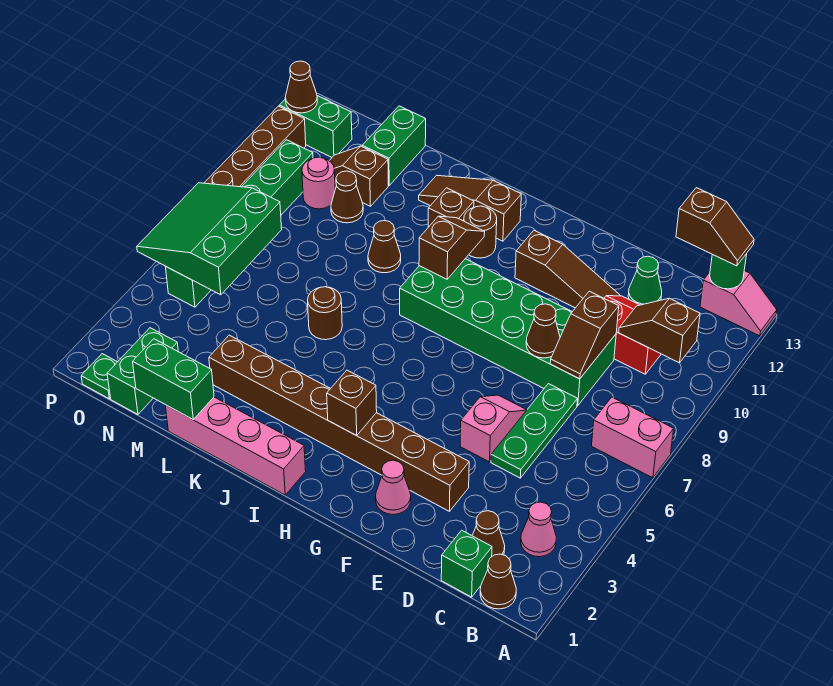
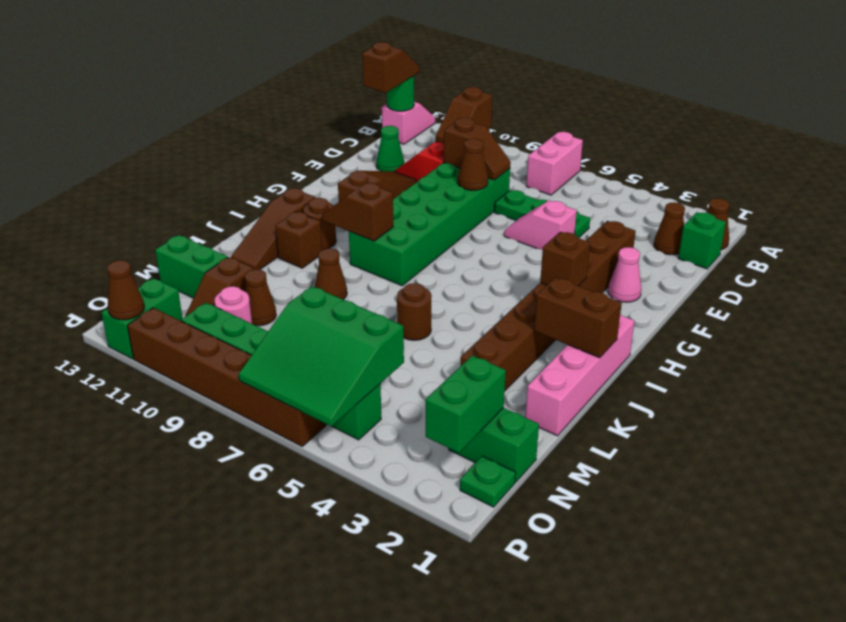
pink cone B3 level 1 -> none
none -> brown brick J1:J2 level 2
green brick L1:M1 level 2 -> green brick N2:O2 level 2

